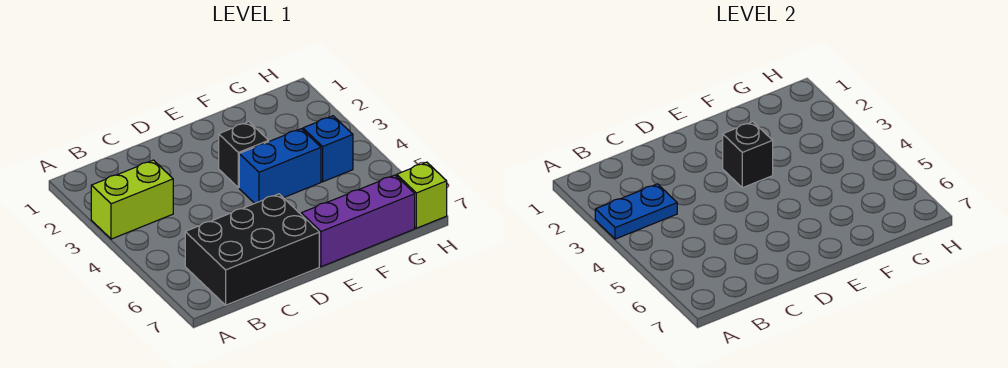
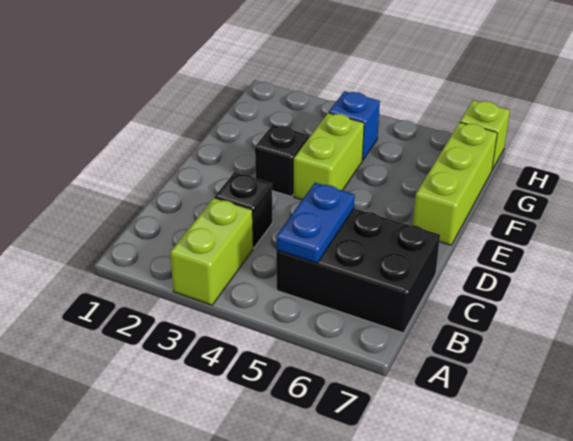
blue plate A3:B3 level 2 -> blue plate B5:C5 level 2
black brick B6:D7 level 1 -> black brick B5:C7 level 1
black brick E3 level 2 -> black brick C3 level 1
blue brick E4:F4 level 1 -> lime brick E4:F4 level 1
purple brick E7:G7 level 1 -> lime brick E7:G7 level 1

